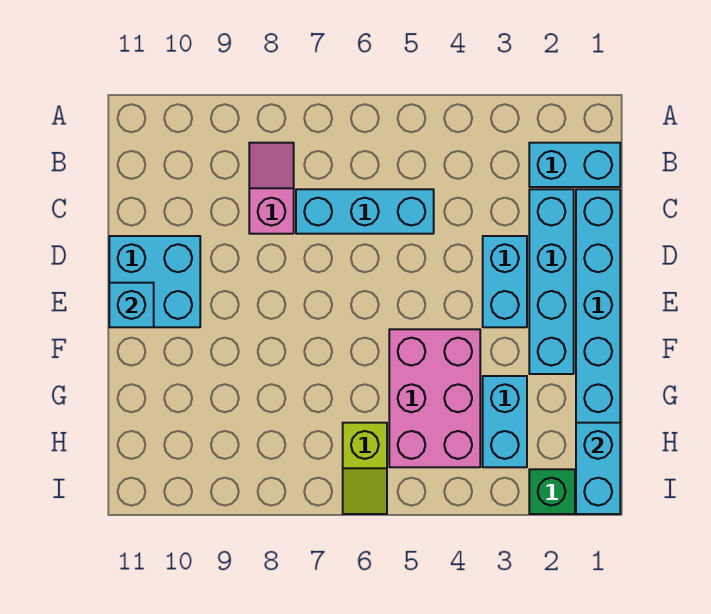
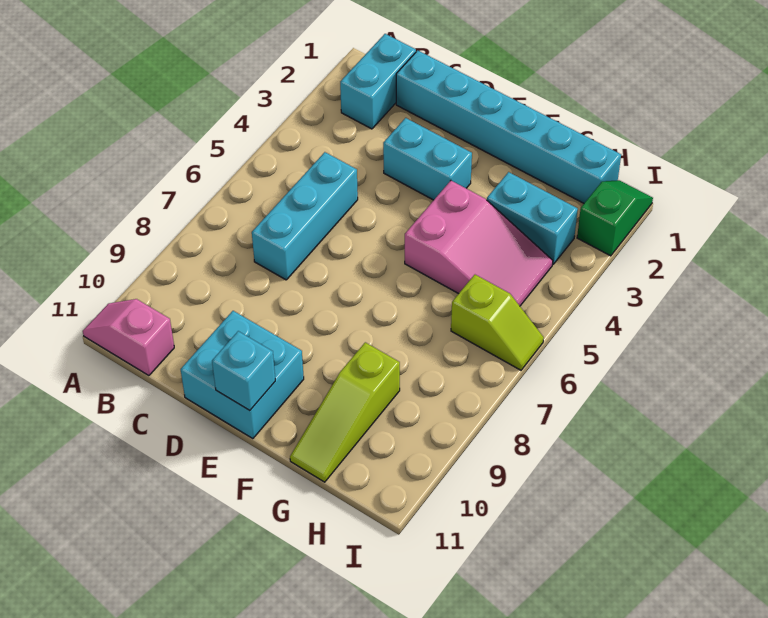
pink slope B8:C8 level 1 top C -> pink slope A11:B11 level 1 top B
cyan brick C2:F2 level 1 -> none
pink brick F4:H5 level 1 -> pink slope F4:H5 level 1 top F
none -> lime slope G9:G11 level 1 top 9
cyan brick H1:I1 level 2 -> none

